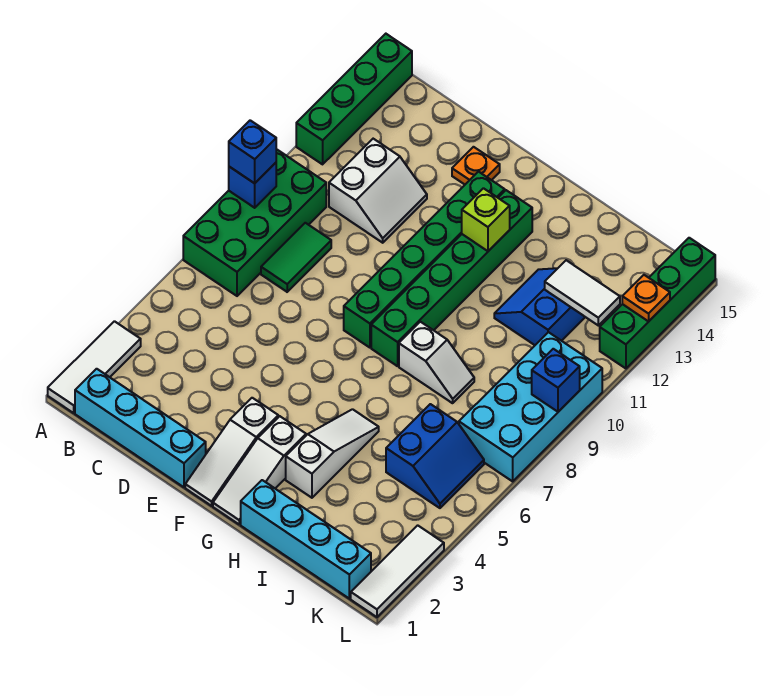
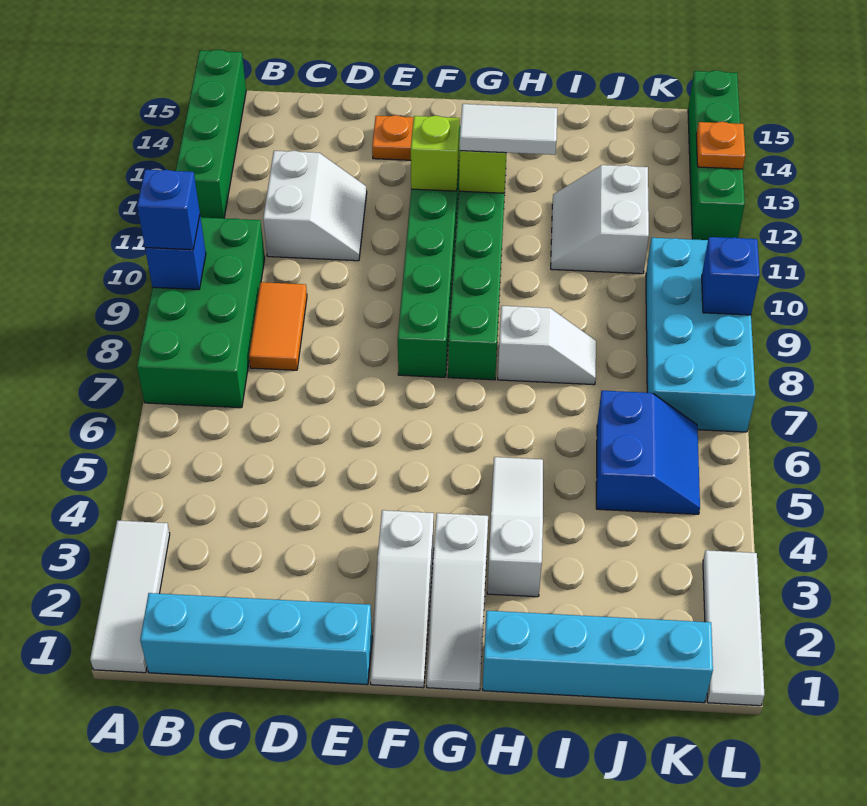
green tile C8:C9 level 1 -> orange tile C8:C9 level 1
none -> lime brick F12 level 2
blue slope I11:J12 level 1 top J -> white slope I11:J12 level 1 top J
white tile J12:K12 level 2 -> white tile G12:H12 level 3

